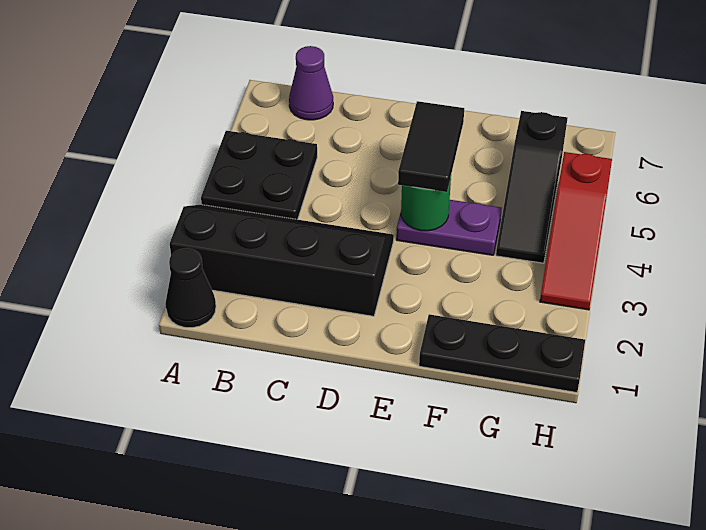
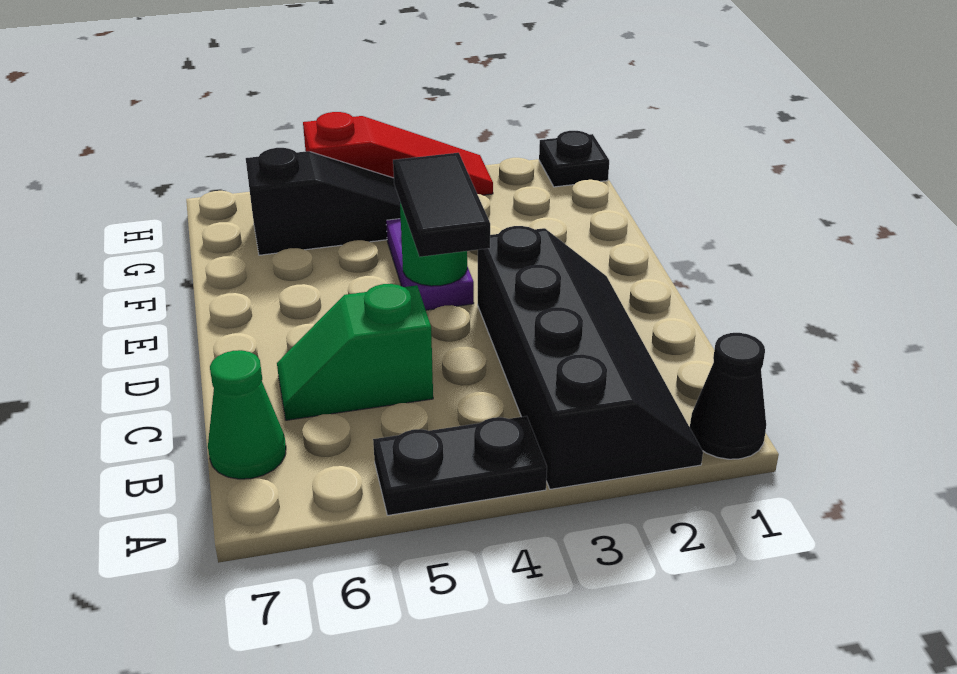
black slope A2:D3 level 1 top 2 -> black slope A2:D3 level 1 top 3
black plate A4:B5 level 1 -> black plate A4:A5 level 1
purple cone B7 level 1 -> green cone B7 level 1
none -> green slope C5:C6 level 1 top 5
black tile E4:E5 level 3 -> black tile D4:E4 level 3
black plate F1:H1 level 1 -> black plate H1 level 1

